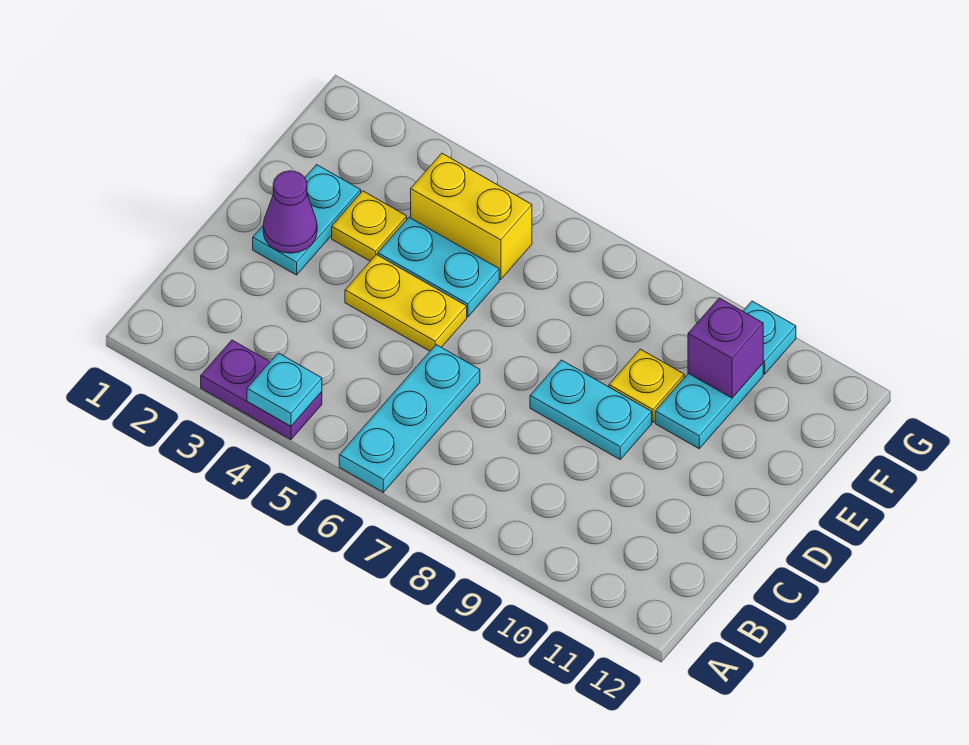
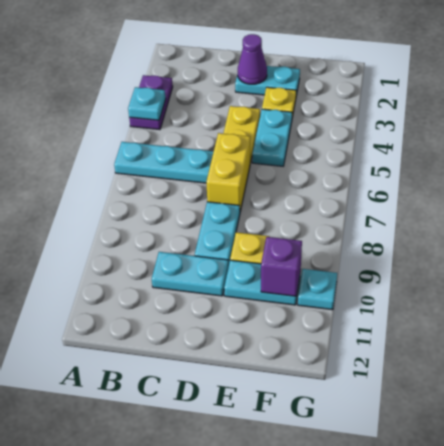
none -> cyan plate C10:D10 level 1
yellow brick F4:F5 level 1 -> yellow brick D6:D7 level 1

